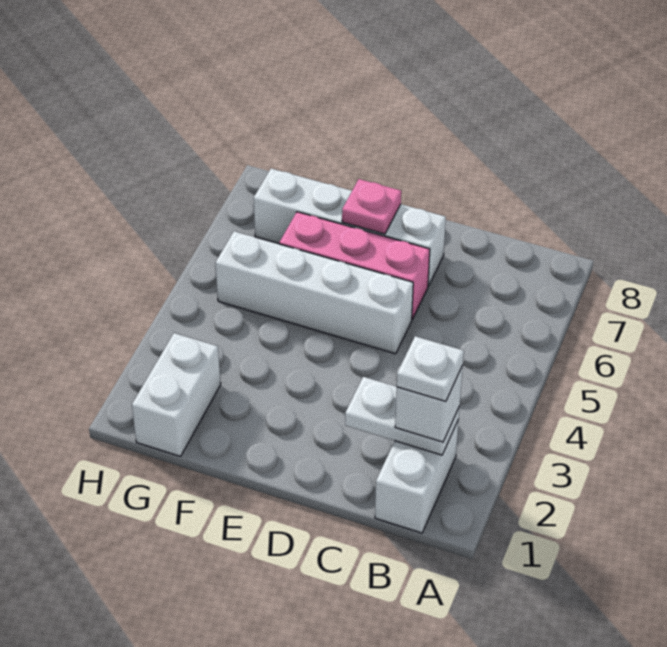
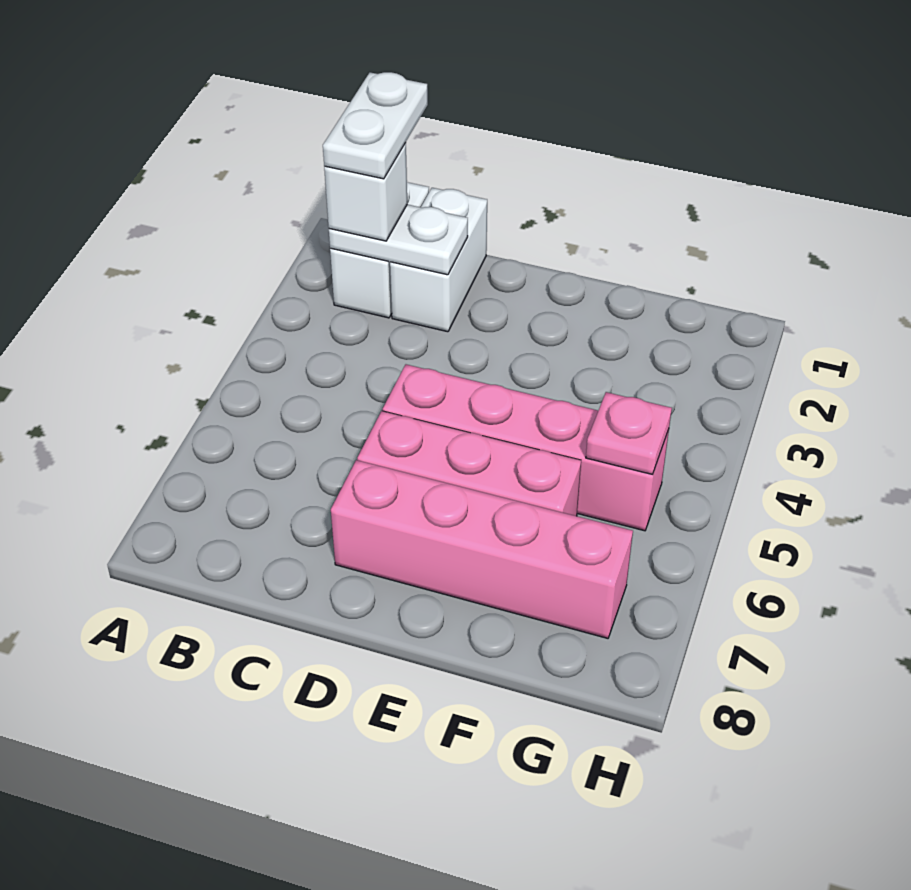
white plate B2 level 4 -> white plate B1:B2 level 4
white brick D5:G5 level 1 -> pink brick D5:G5 level 1
white brick D7:G7 level 1 -> pink brick D7:G7 level 1
pink plate E7 level 2 -> pink plate G5 level 2
white brick G1:G2 level 1 -> white brick C1:C2 level 1

